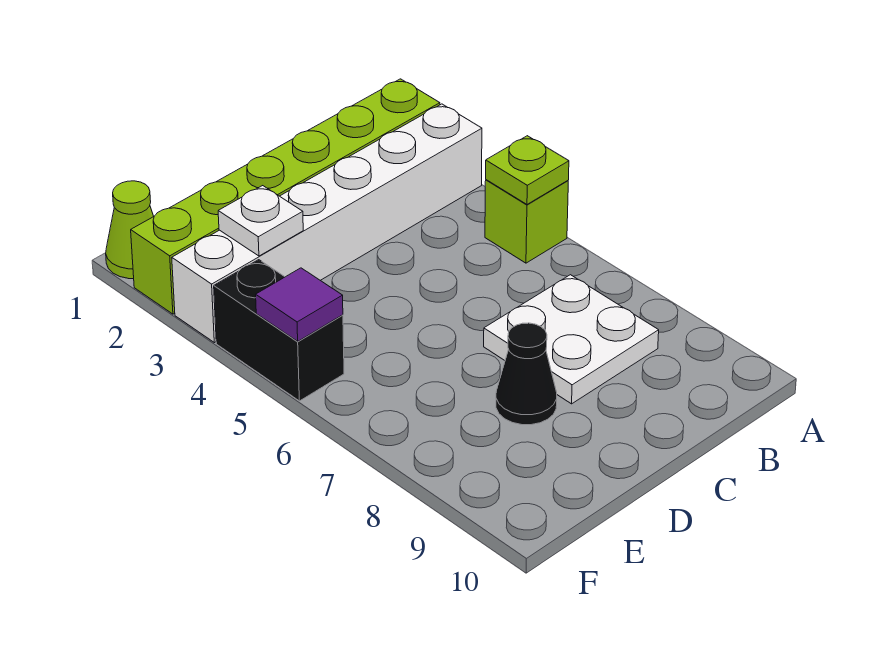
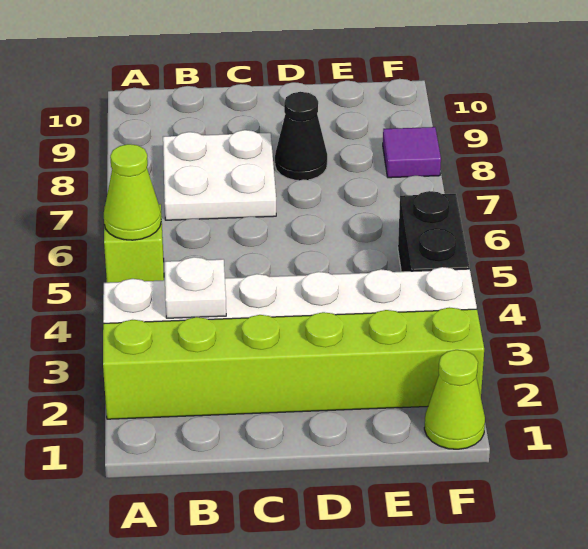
lime plate A5 level 2 -> lime cone A5 level 2
white plate E3 level 2 -> white plate B3 level 2
purple tile F5 level 2 -> purple tile F8 level 1

